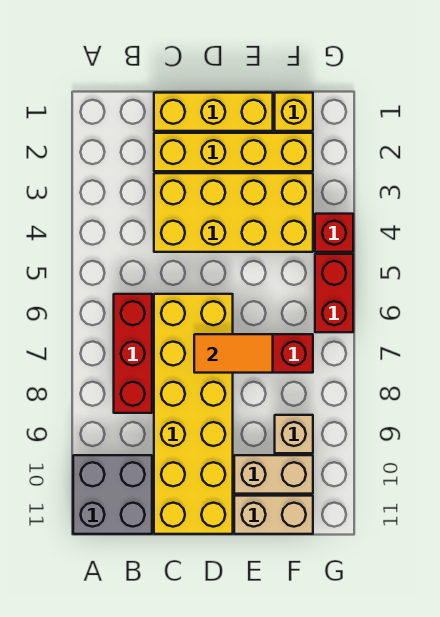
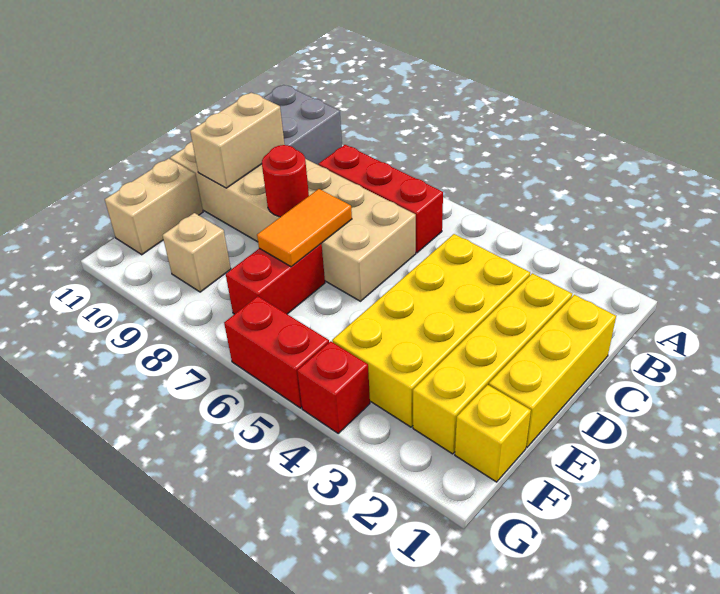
yellow brick C6:D11 level 1 -> tan brick C6:D11 level 1
none -> red round brick D8 level 2
tan brick E10:F10 level 1 -> tan brick C10:D10 level 2

